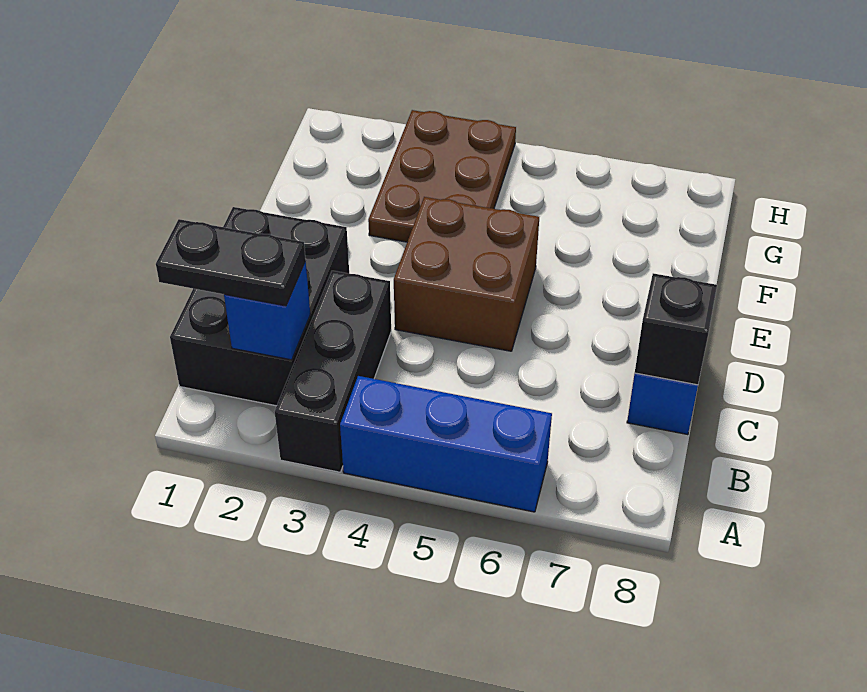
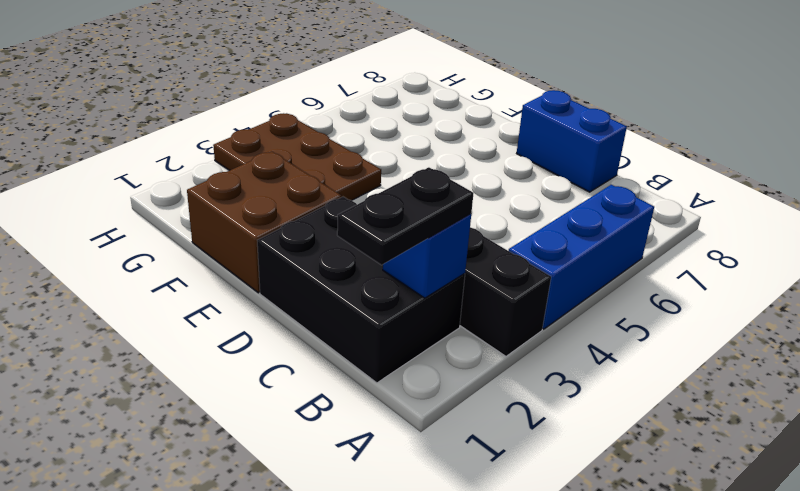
black brick C8 level 2 -> none
brown brick D4:E5 level 1 -> brown brick E1:F2 level 1

